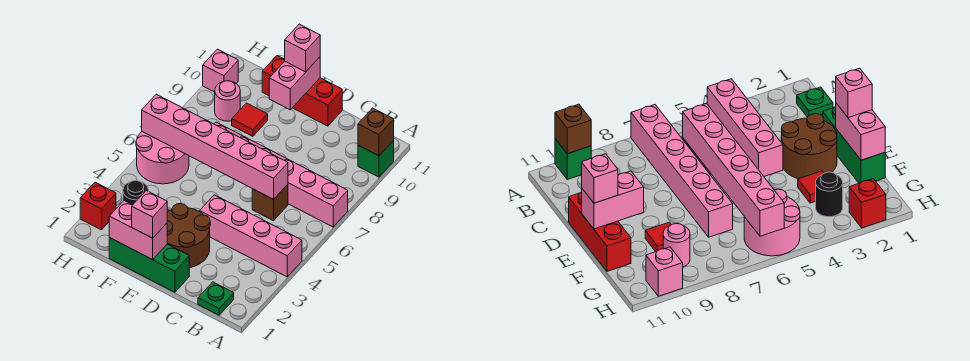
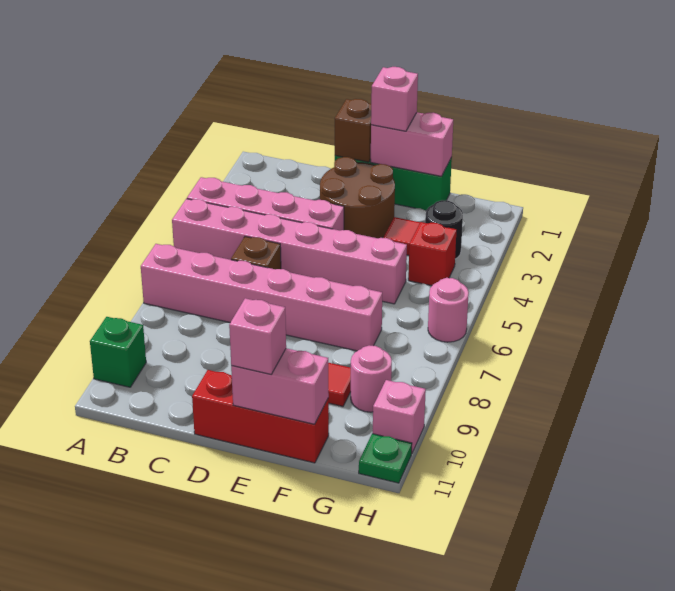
brown brick A10 level 2 -> brown brick D1 level 2
green plate B1 level 1 -> green plate H11 level 1
pink brick C6:H6 level 2 -> pink brick A5:F5 level 1
pink brick E10:E11 level 2 -> pink brick E11:F11 level 2
pink round brick G5:H6 level 1 -> pink round brick H6 level 1
red brick H2 level 1 -> red brick G4 level 1

